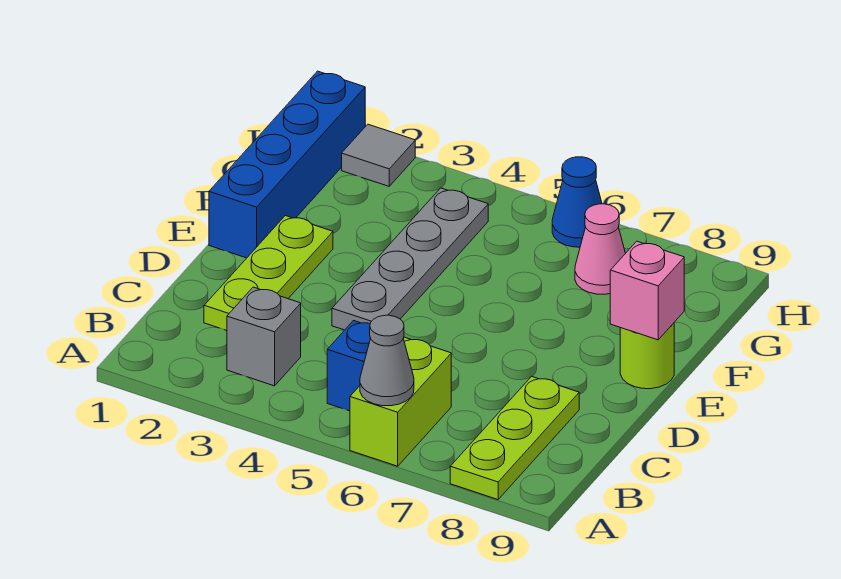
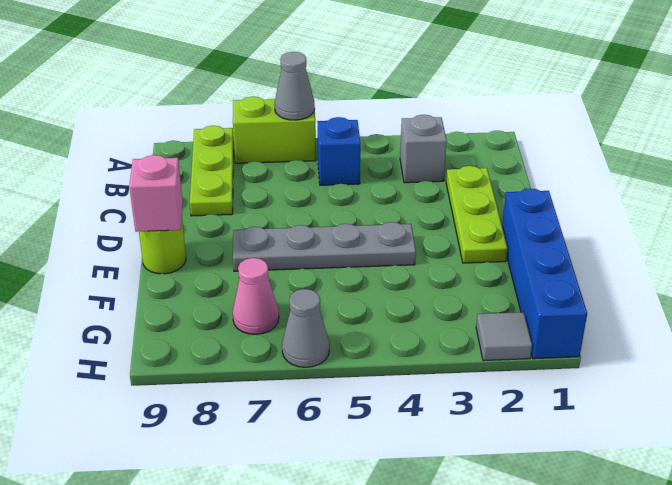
lime brick A6:B6 level 1 -> lime brick A6:A7 level 1
grey plate D4:G4 level 1 -> grey plate E4:E7 level 1
blue cone H6 level 1 -> grey cone H6 level 1

